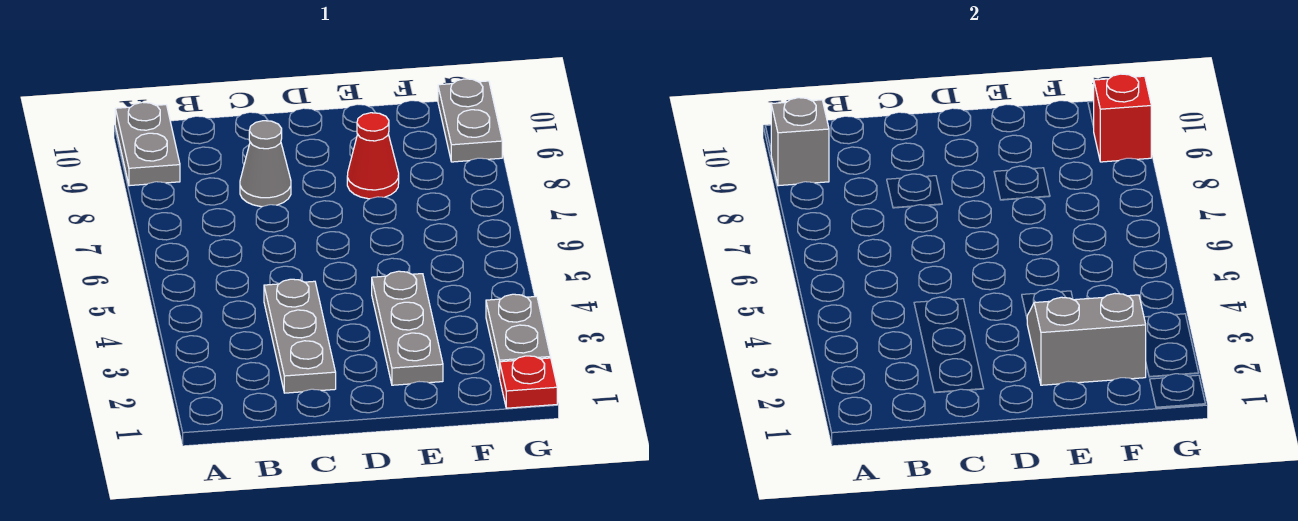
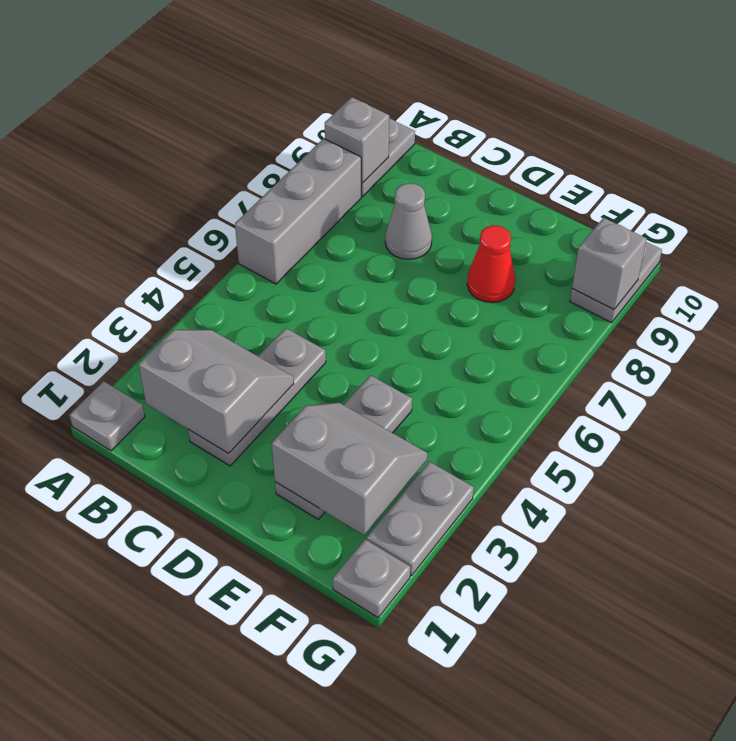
none -> grey plate A1 level 1
none -> grey brick A6:A8 level 1
none -> grey slope B2:C3 level 2 top 2
red plate G1 level 1 -> grey plate G1 level 1
red brick G9 level 2 -> grey brick G9 level 2

